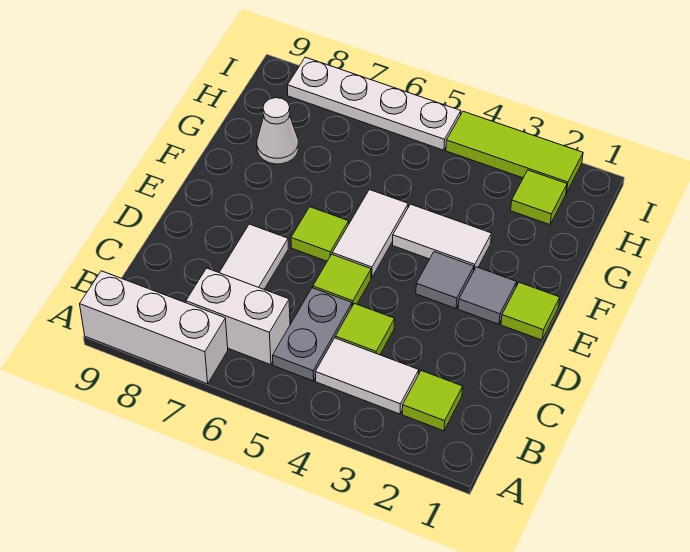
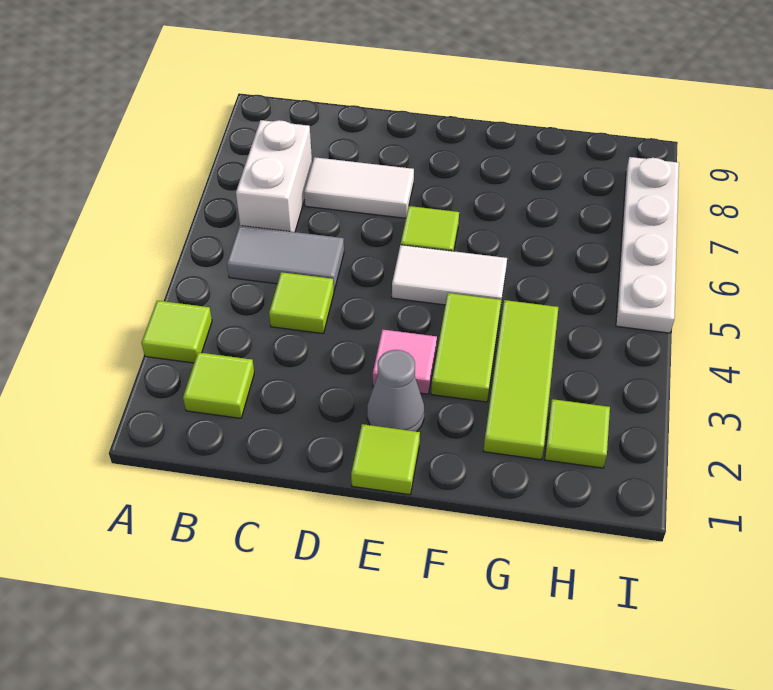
white brick A7:A9 level 1 -> none
white tile B3:B4 level 1 -> none
grey plate B5:C5 level 1 -> grey tile B5:C5 level 1
lime tile D5 level 1 -> lime tile A3 level 1
grey tile E2 level 1 -> grey cone E2 level 1
grey tile E3 level 1 -> pink tile E3 level 1
white tile F3:F4 level 1 -> lime tile F3:F4 level 1
white cone G8 level 1 -> none
lime tile I2:I4 level 1 -> lime tile G2:G4 level 1

